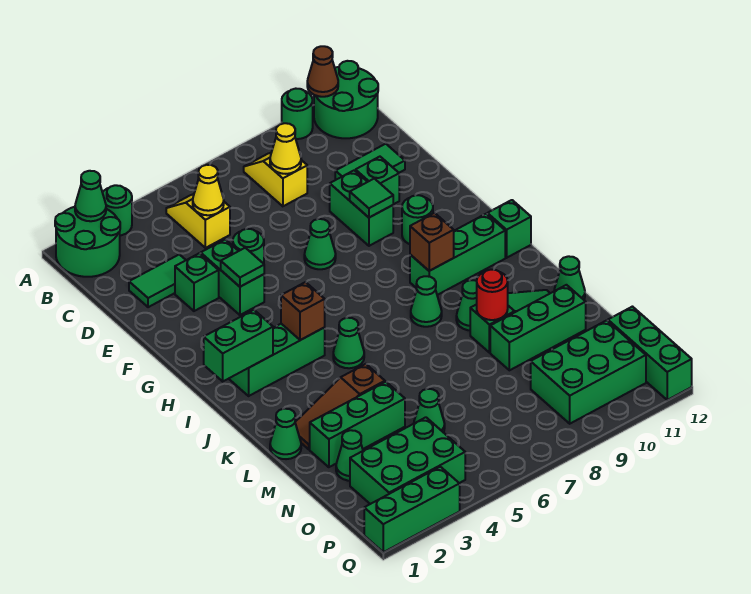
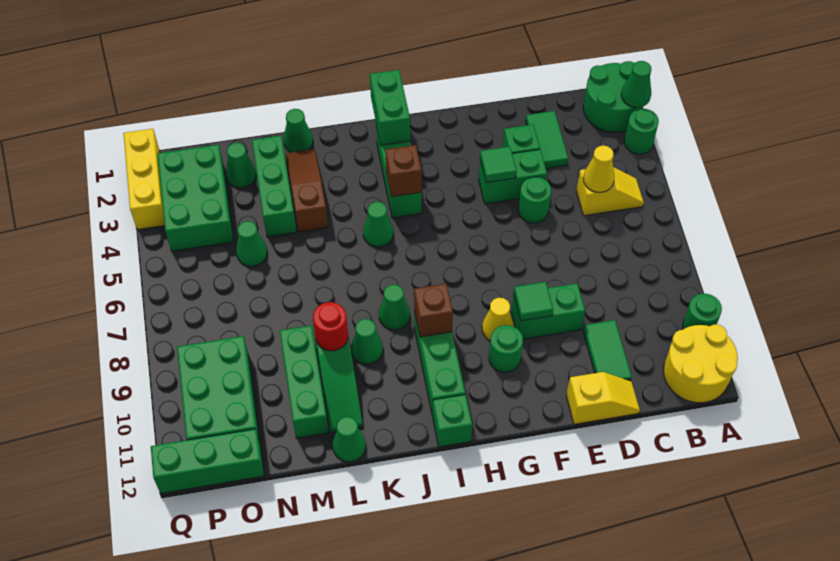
green round brick A11:B12 level 1 -> yellow round brick A11:B12 level 1
brown cone A11 level 2 -> none
yellow slope B8:C8 level 1 top C -> yellow slope D12:E12 level 1 top E
yellow cone C8 level 2 -> yellow cone G9 level 1
green brick E10 level 1 -> none
green cone F7 level 1 -> none
green brick Q1:Q3 level 1 -> yellow brick Q1:Q3 level 1

